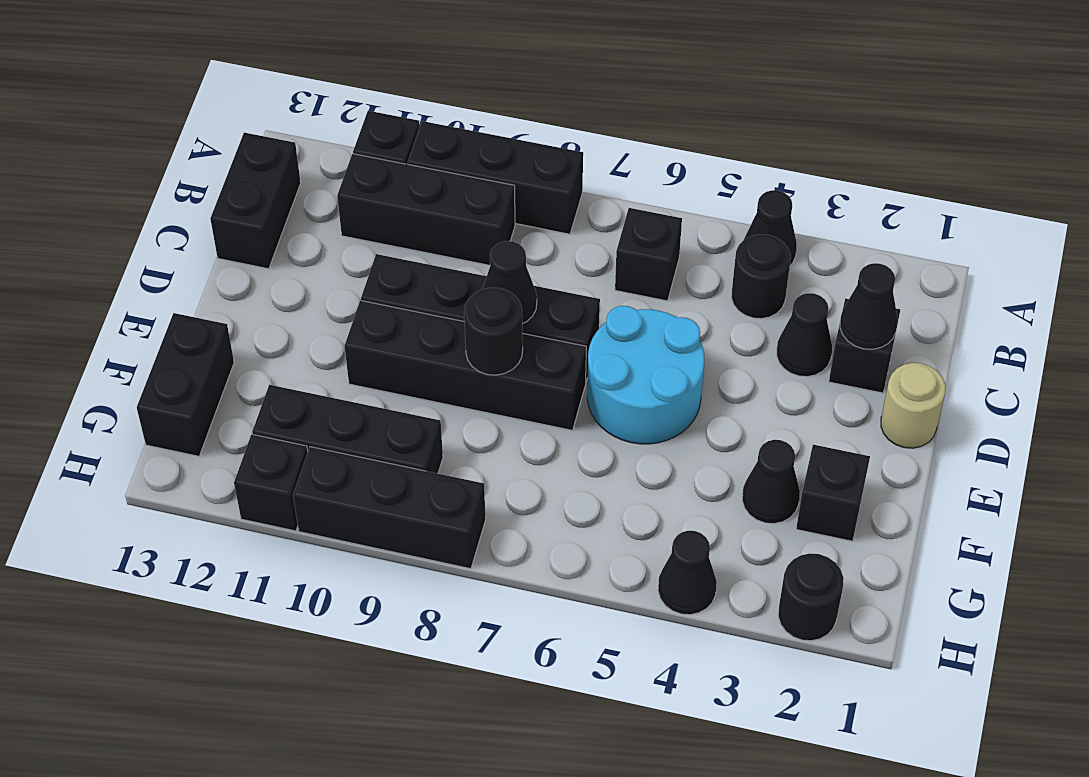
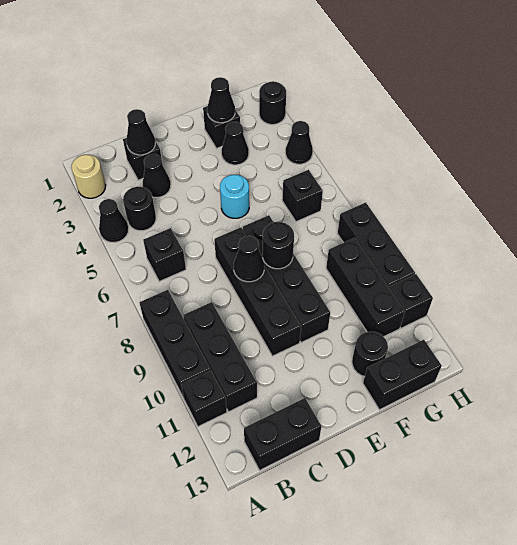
tan round brick D1 level 1 -> tan round brick A2 level 1
cyan round brick D5:E6 level 1 -> cyan round brick E5 level 1
none -> black cone F2 level 2
none -> black round brick F12 level 1
none -> black brick G6 level 1

